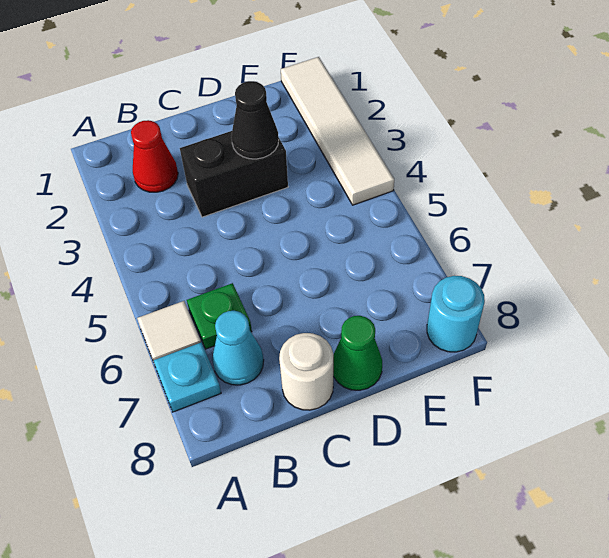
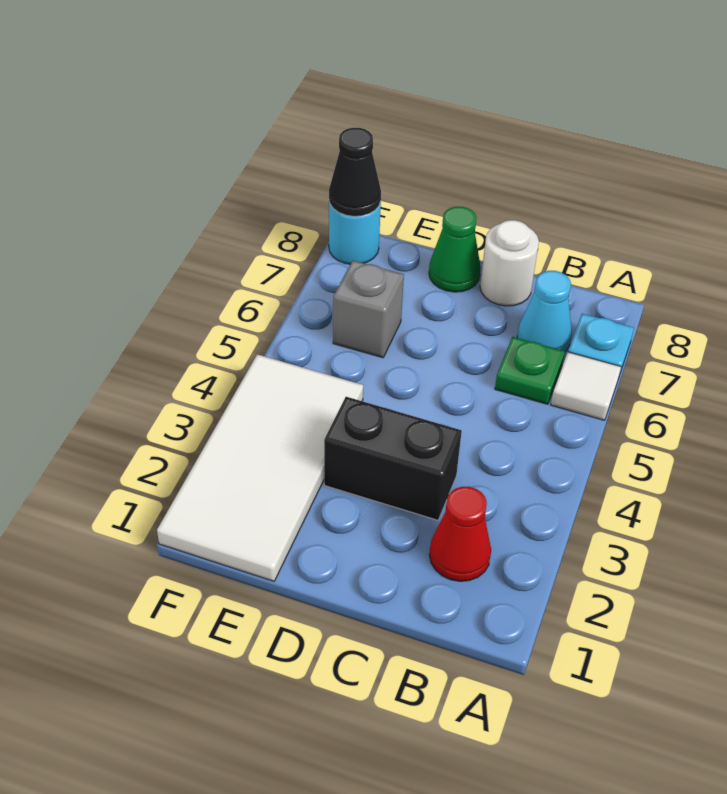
black cone D3 level 2 -> black cone F8 level 2
none -> grey brick E6 level 1
white tile F1:F4 level 1 -> white tile E1:F4 level 1

